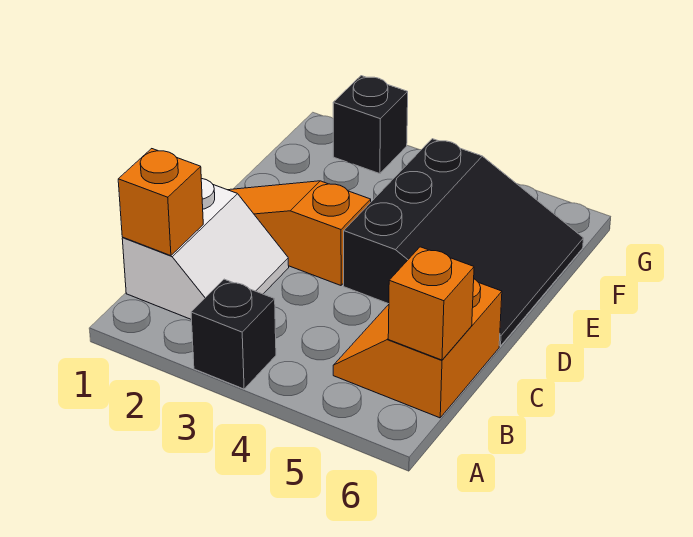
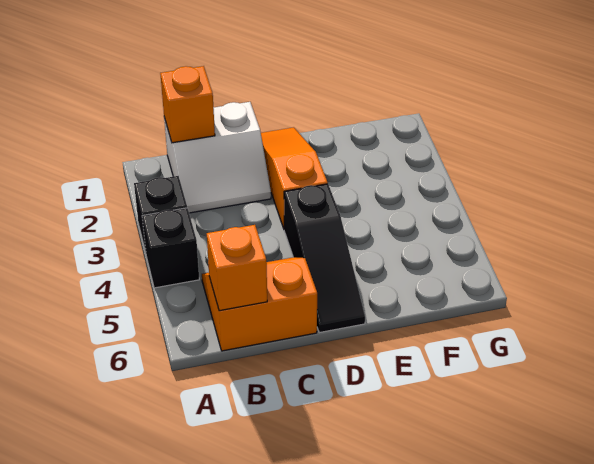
black slope D4:F6 level 1 top 4 -> black slope D4:D6 level 1 top 4
black brick G2 level 1 -> black brick A4 level 1

